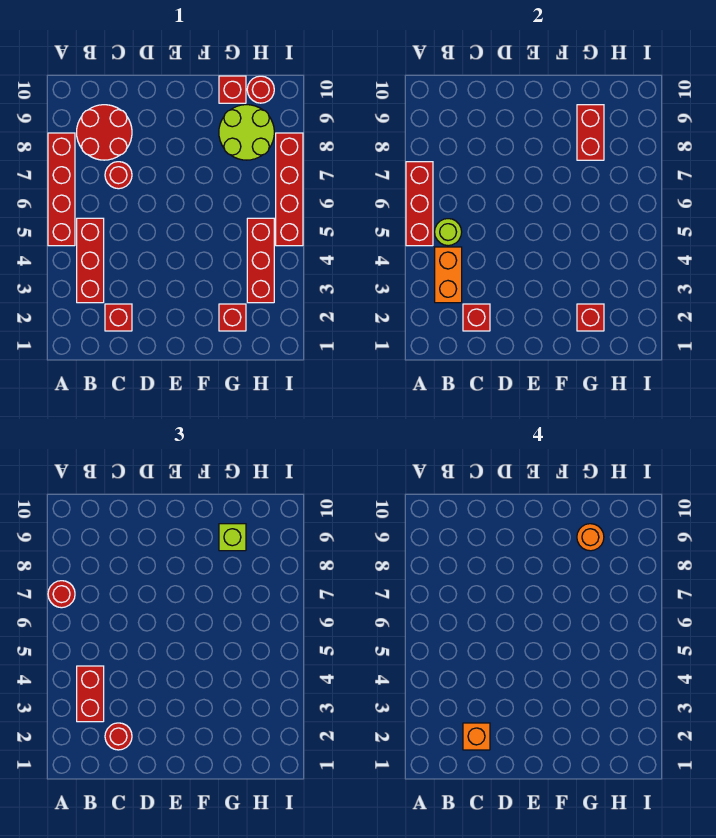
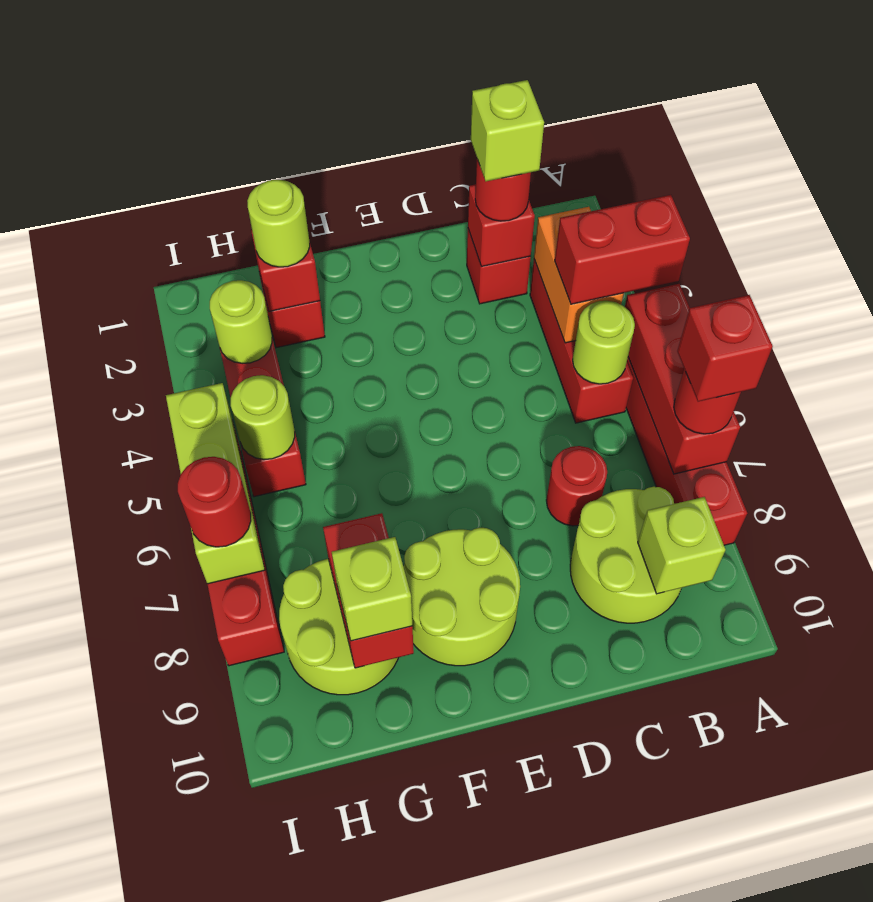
red brick B3:B4 level 3 -> red brick A4:B4 level 3
red round brick B8:C9 level 1 -> lime round brick B8:C9 level 1
none -> lime brick B9 level 2
orange brick C2 level 4 -> lime brick C2 level 4
none -> lime round brick E8:F9 level 1
none -> lime round brick G2 level 3
orange round brick G9 level 4 -> none
red brick G10 level 1 -> red brick A7 level 4
none -> lime round brick H3 level 2
none -> lime round brick H5 level 2
red round brick H10 level 1 -> red round brick I7 level 3
none -> lime brick I5:I7 level 2

